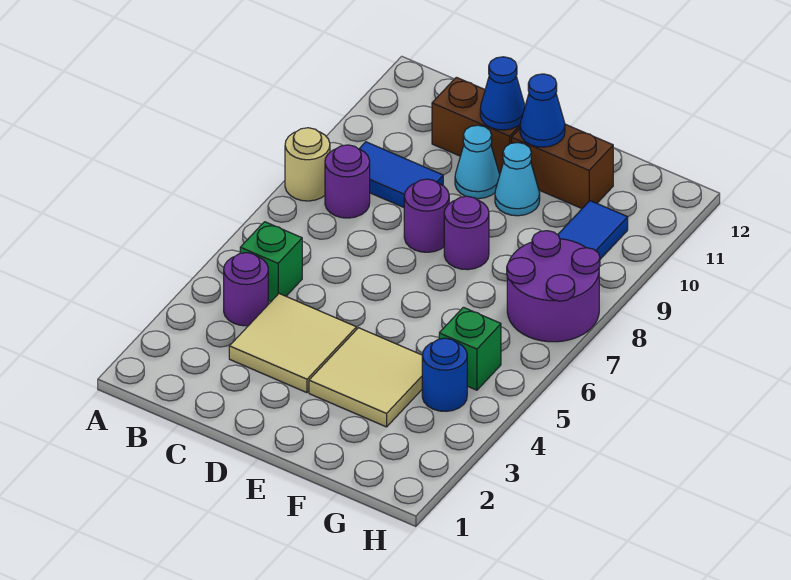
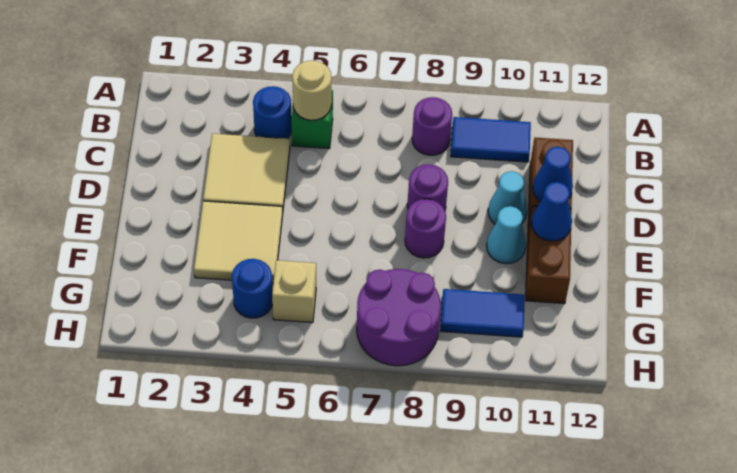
tan round brick A8 level 1 -> tan round brick B5 level 2
purple round brick B4 level 1 -> blue round brick B4 level 1
blue tile B9:C9 level 1 -> blue tile B9:B10 level 1
green brick G5 level 1 -> tan brick G5 level 1

